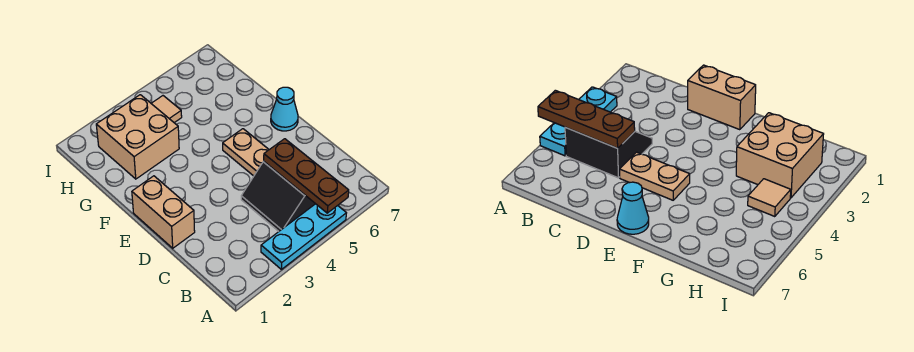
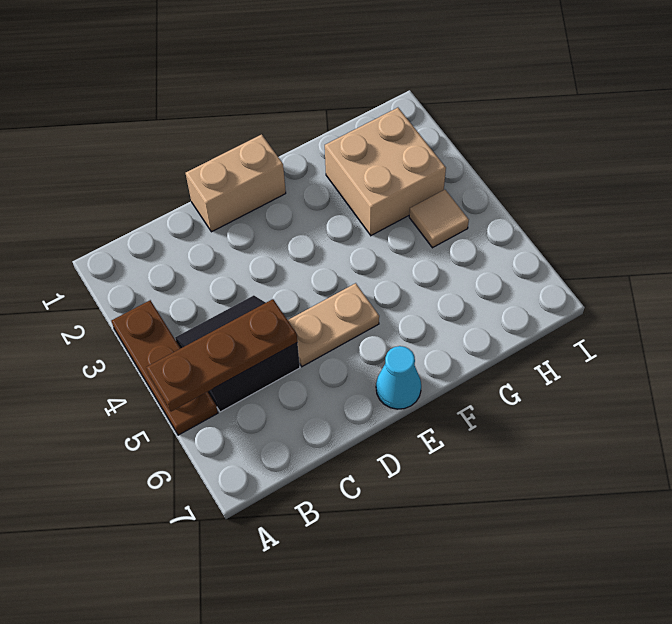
cyan plate A3:A5 level 1 -> brown plate A3:A5 level 1

